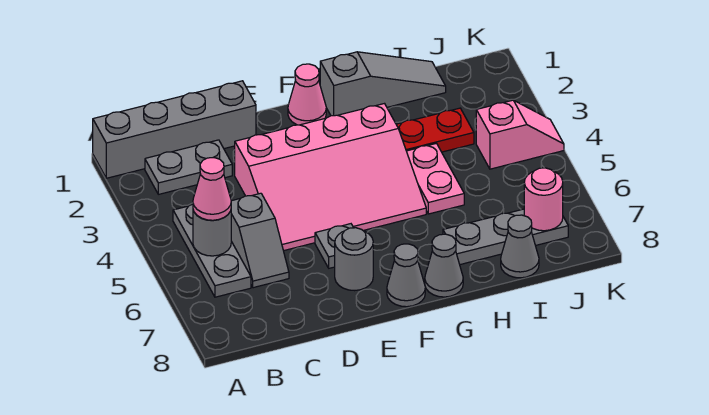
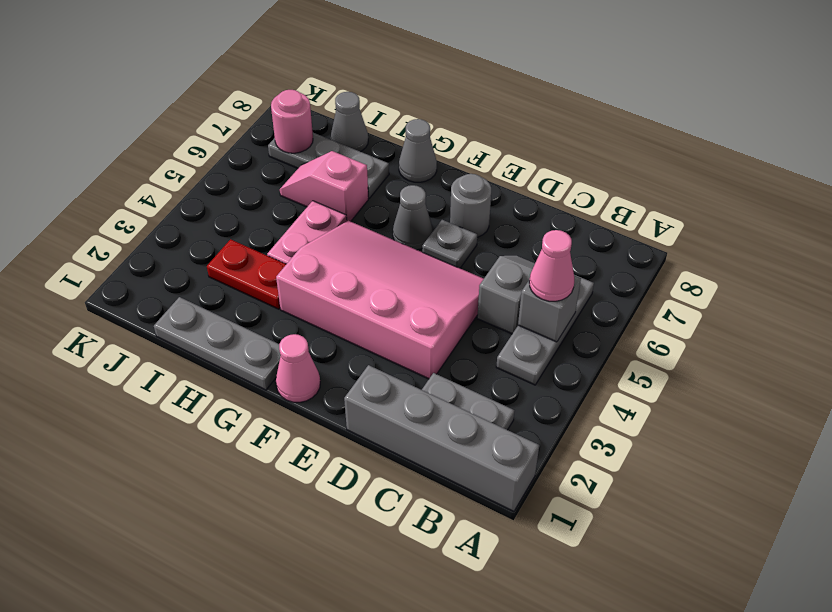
grey round brick B5 level 2 -> grey brick B5 level 2
grey cone F8 level 1 -> grey cone F6 level 1
grey slope G1:I1 level 1 top G -> grey plate G1:I1 level 1
pink slope J4:K4 level 1 top J -> pink slope H6:I6 level 1 top H

